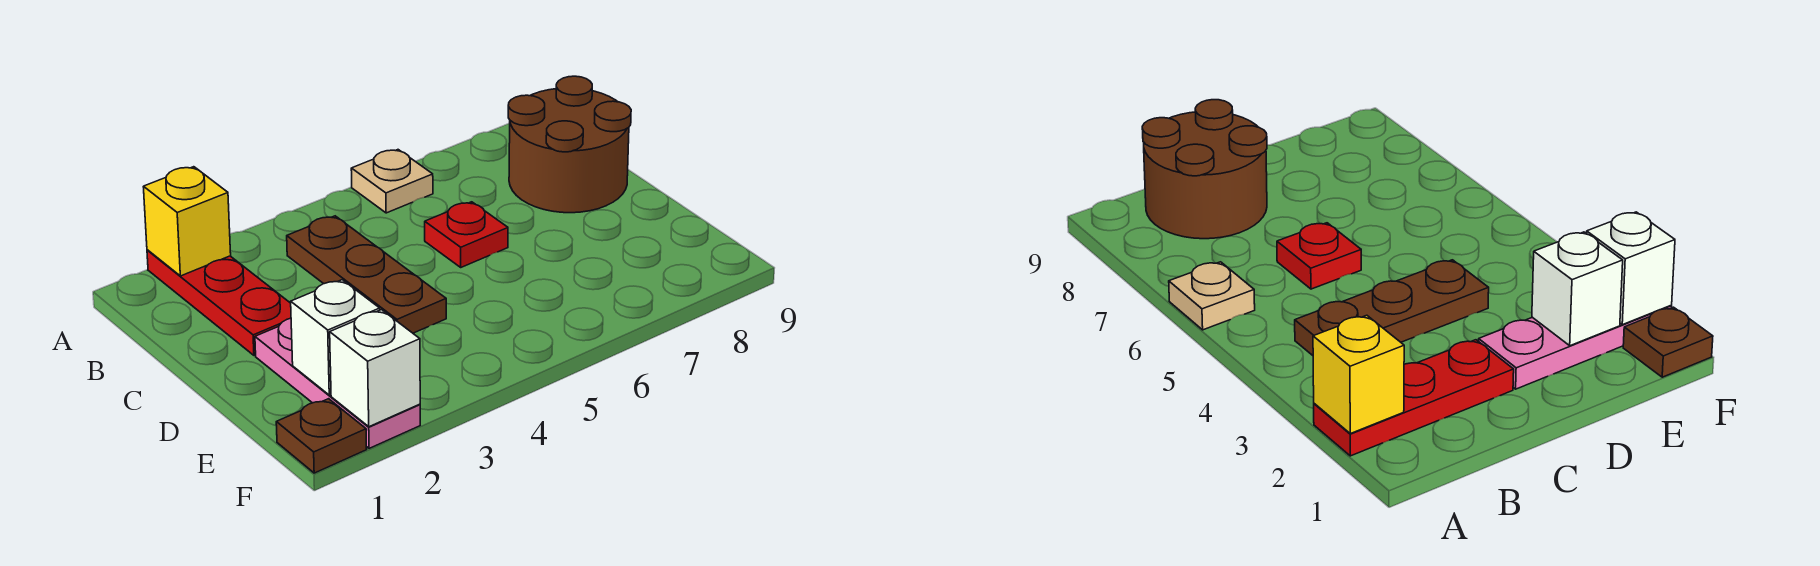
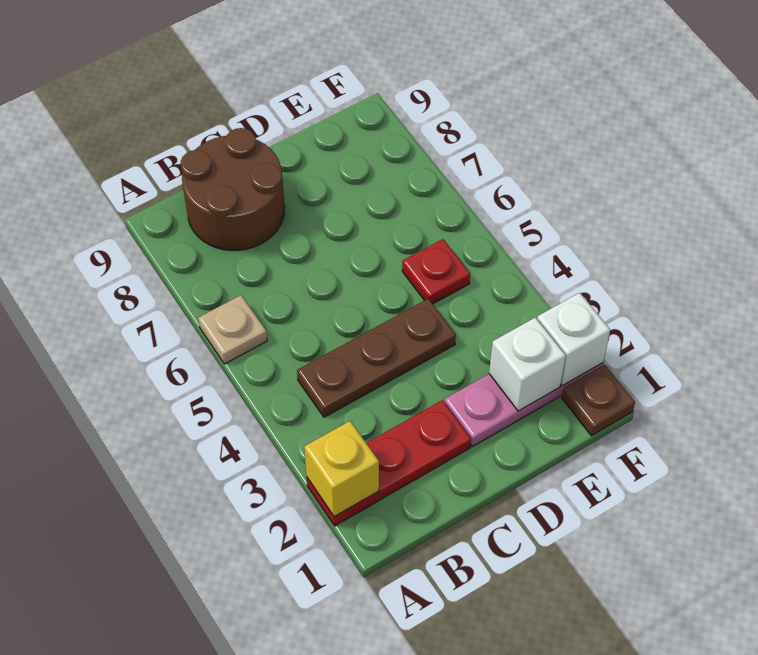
red plate C6 level 1 -> red plate E5 level 1

